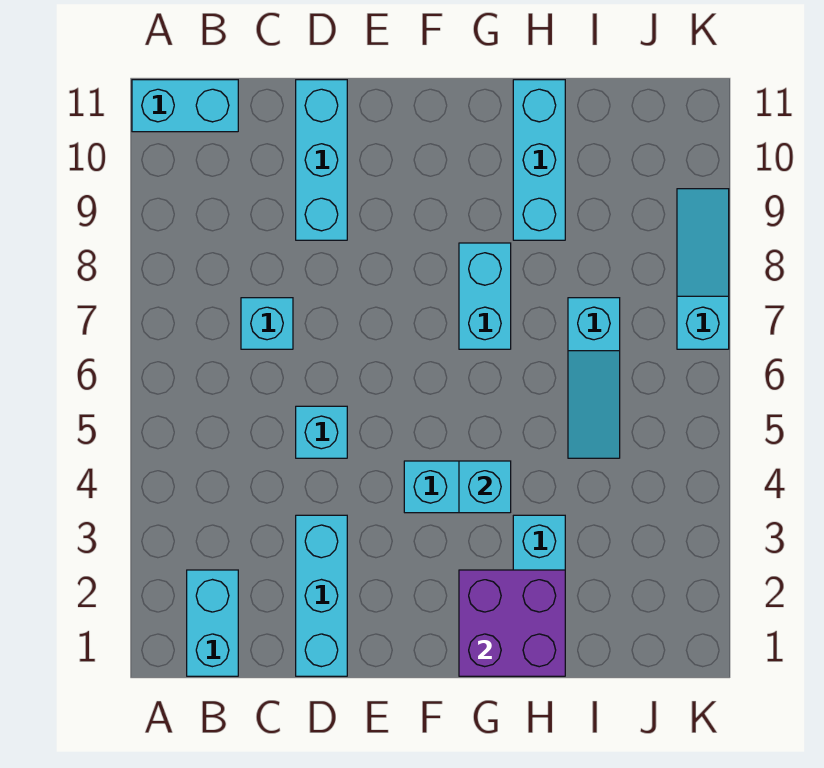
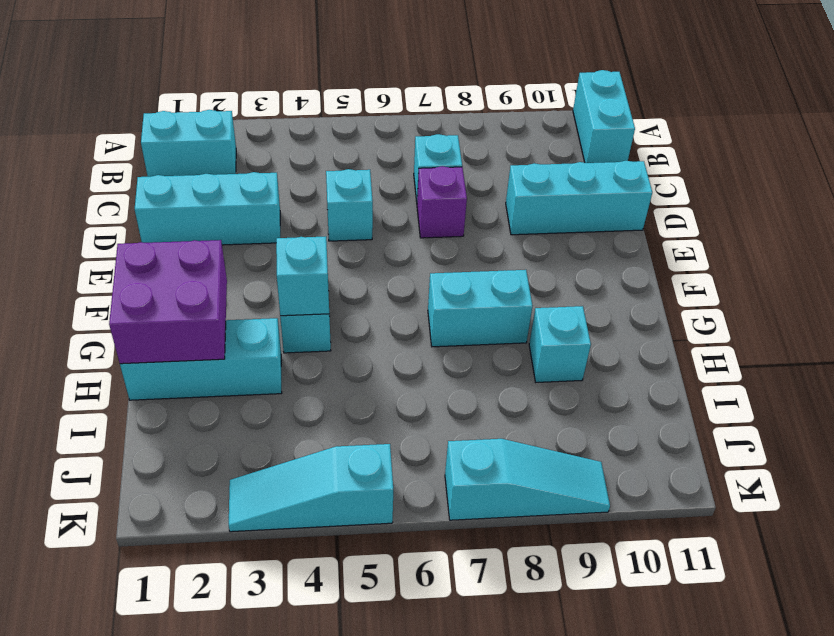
none -> purple brick D7 level 1
cyan brick H9:H11 level 1 -> cyan brick H9 level 1
cyan slope I5:I7 level 1 top 7 -> cyan slope K3:K5 level 1 top 5

